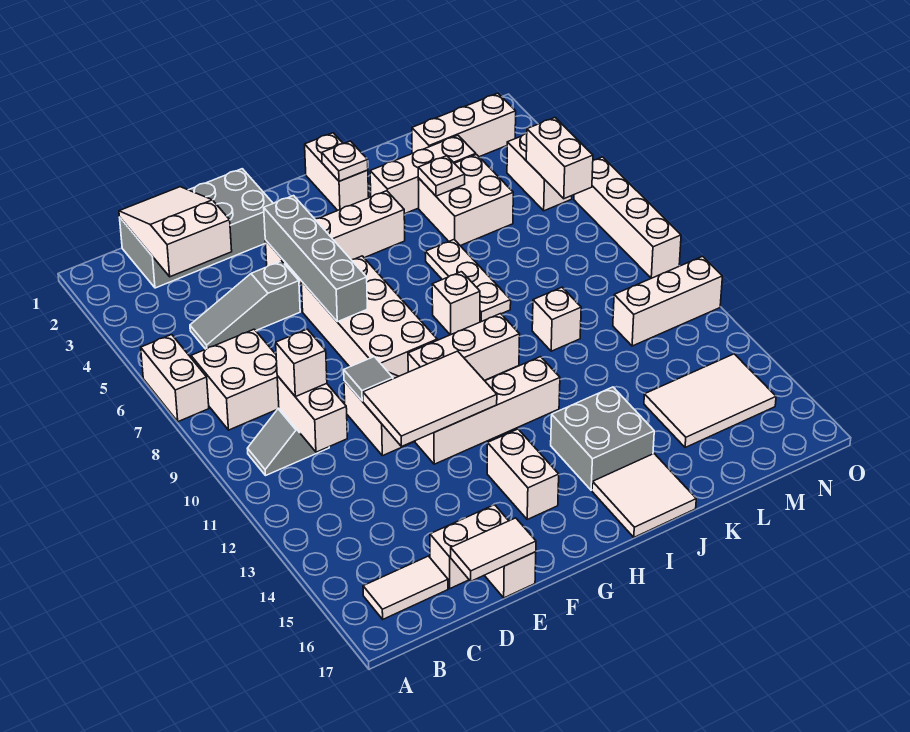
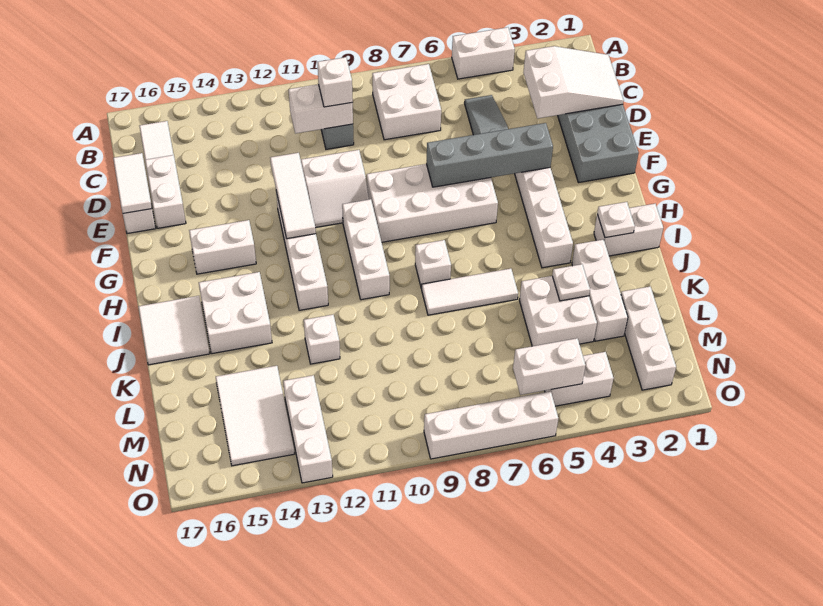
white brick A6:A7 level 1 -> white brick A4:A5 level 1
grey tile E10 level 2 -> none
white tile E11:G12 level 2 -> white tile E12:G12 level 2
grey brick I14:J15 level 1 -> white brick I14:J15 level 1
white plate J6:J8 level 1 -> white tile J6:J8 level 1
white brick K10 level 1 -> white brick K12 level 1
white brick M11:O11 level 1 -> white brick M13:O13 level 1

